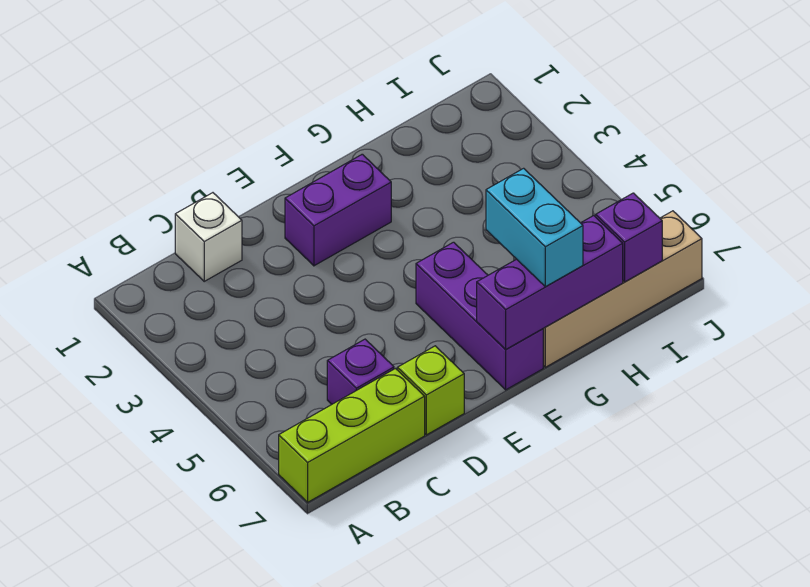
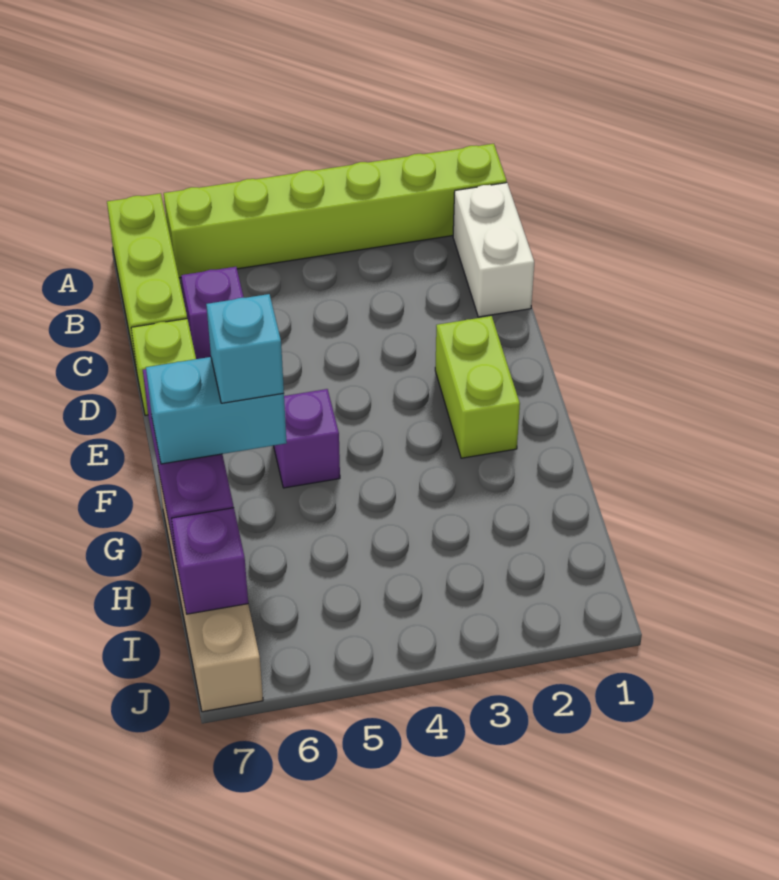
none -> lime brick A1:A6 level 1
white brick C1 level 1 -> white brick B1:C1 level 1
purple brick E2:F2 level 1 -> lime brick E2:F2 level 1
purple brick F5:F7 level 1 -> purple brick F5 level 1
none -> cyan brick G6 level 4

